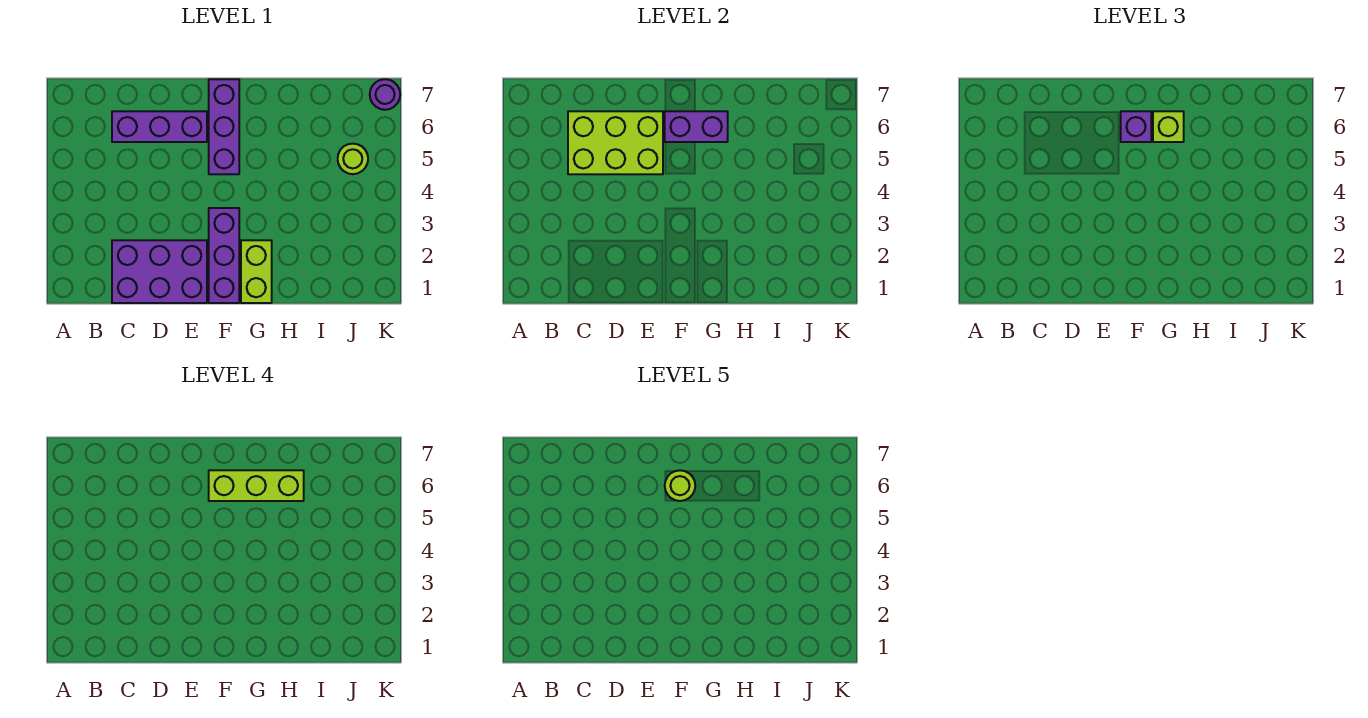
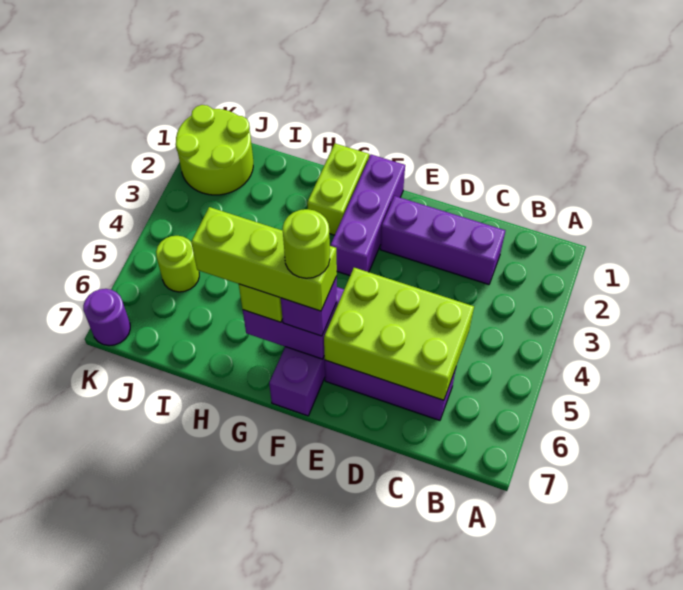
purple brick C1:E2 level 1 -> purple brick C2:E2 level 1
none -> lime round brick J1:K2 level 1

